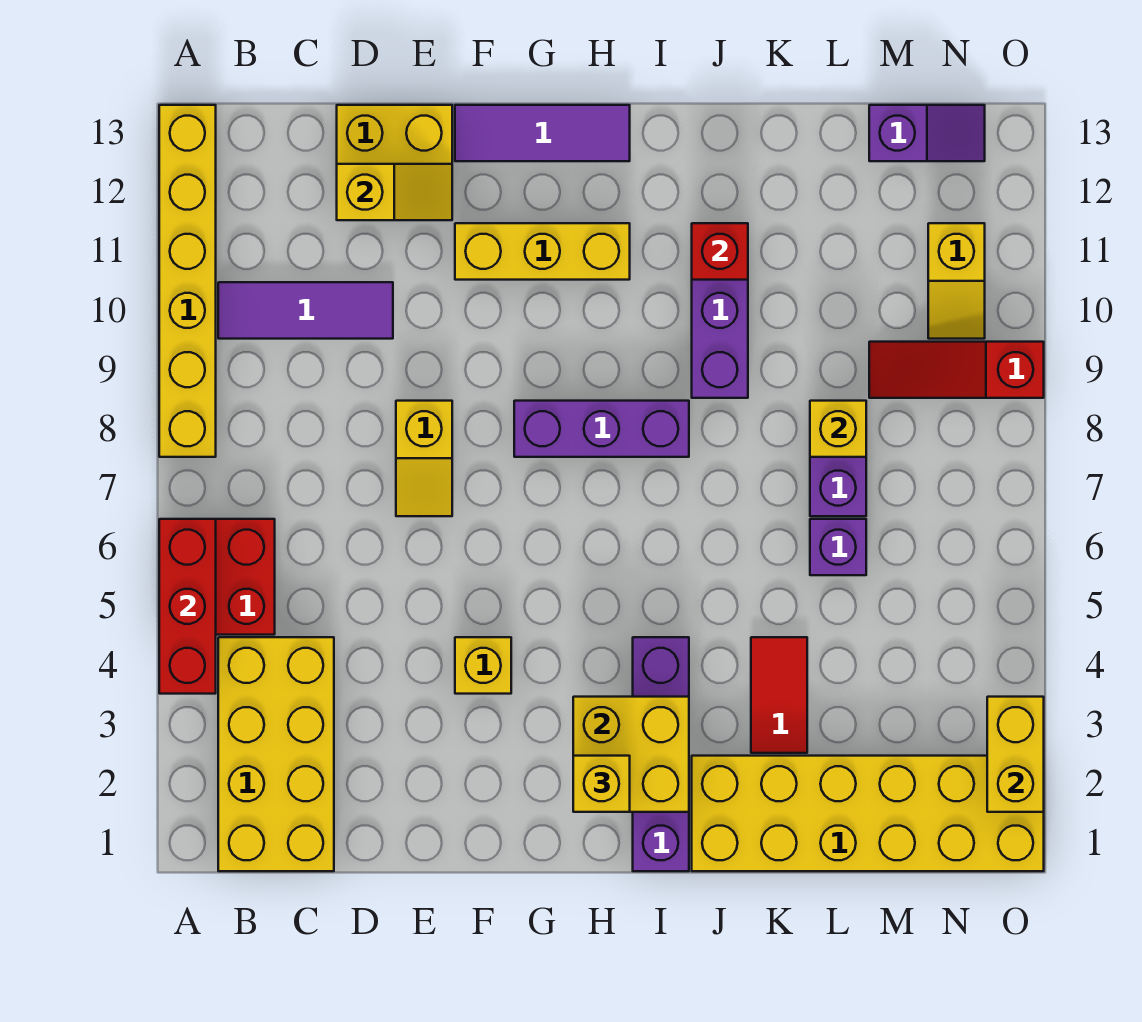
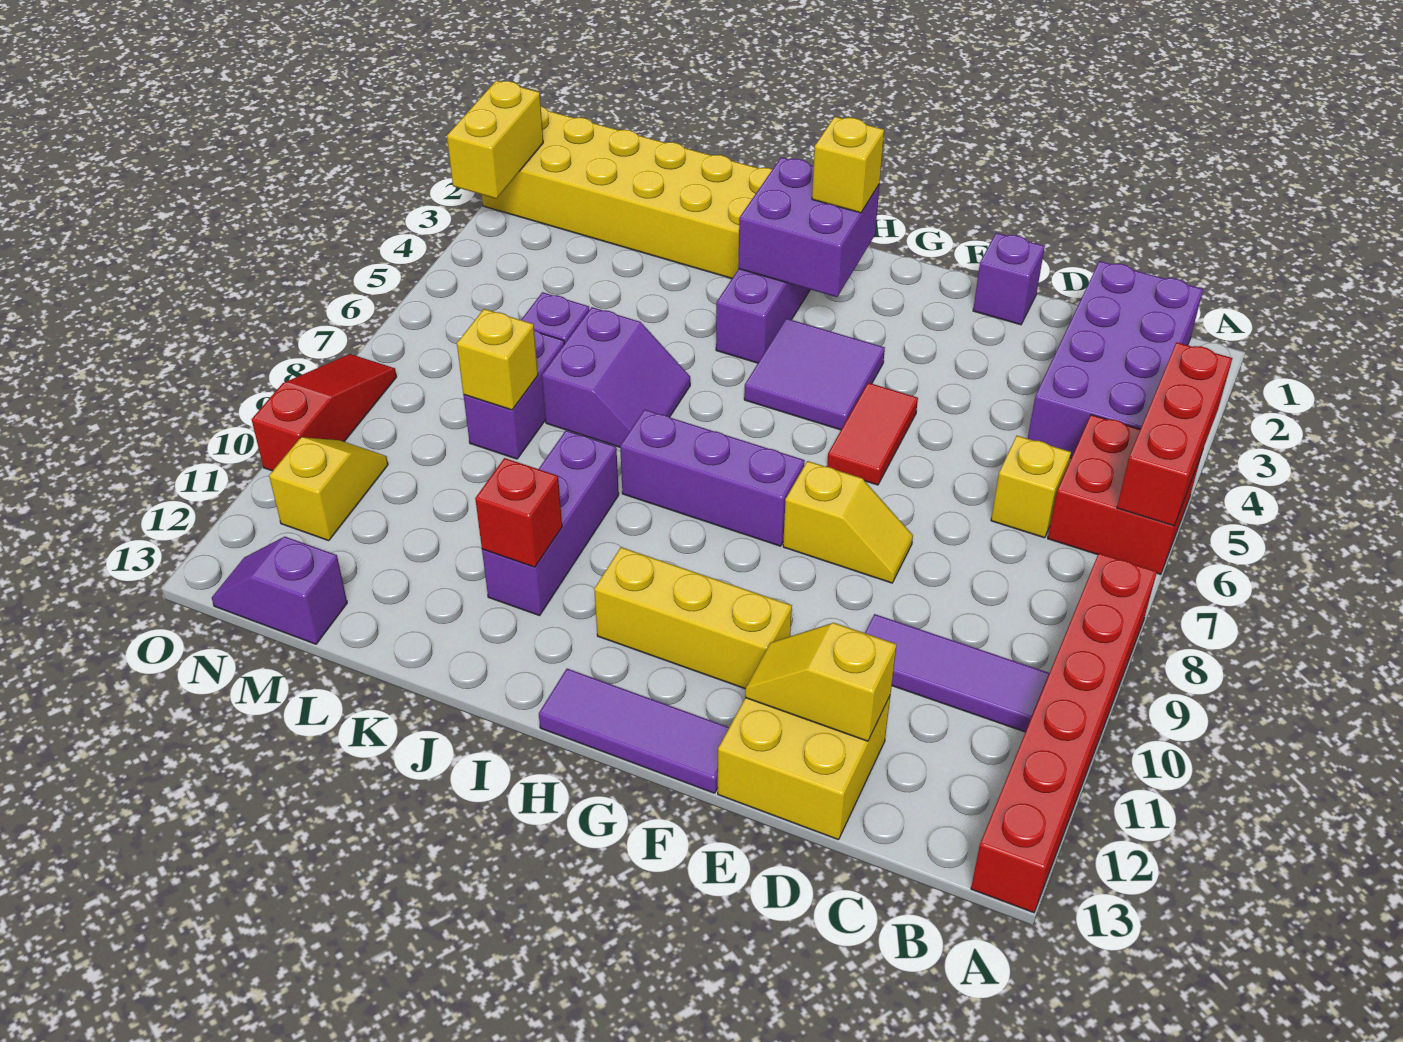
yellow brick A8:A13 level 1 -> red brick A8:A13 level 1
yellow brick B1:C4 level 1 -> purple brick B1:C4 level 1
none -> purple brick E1 level 1
yellow slope E7:E8 level 1 top 8 -> yellow slope E8:F8 level 1 top F
yellow brick F4 level 1 -> yellow brick C6 level 1
none -> purple tile G4:H5 level 1
yellow brick H2:I3 level 2 -> purple brick H2:I3 level 2
none -> purple slope J6:K7 level 1 top K
red tile K3:K4 level 1 -> red tile F5:F6 level 1
red slope M9:O9 level 1 top O -> red slope O8:O10 level 1 top 10

